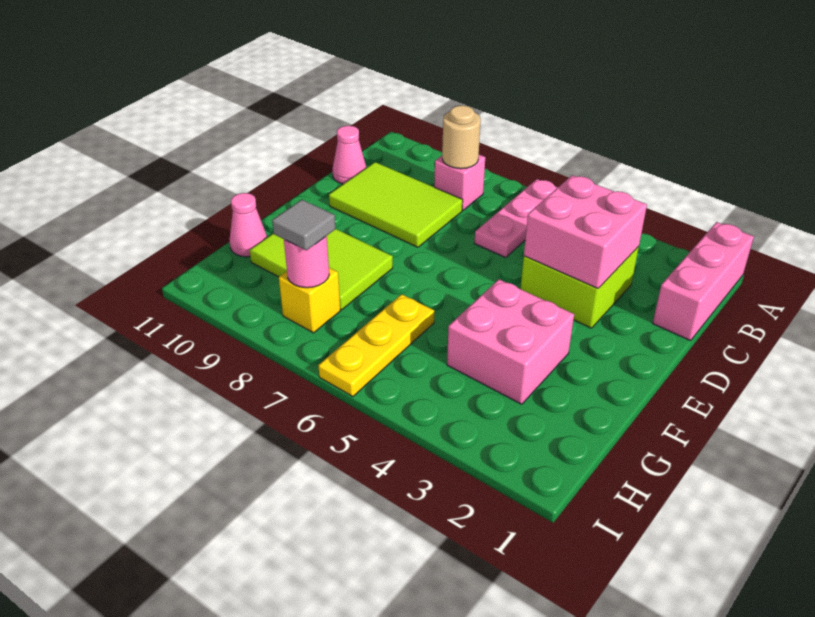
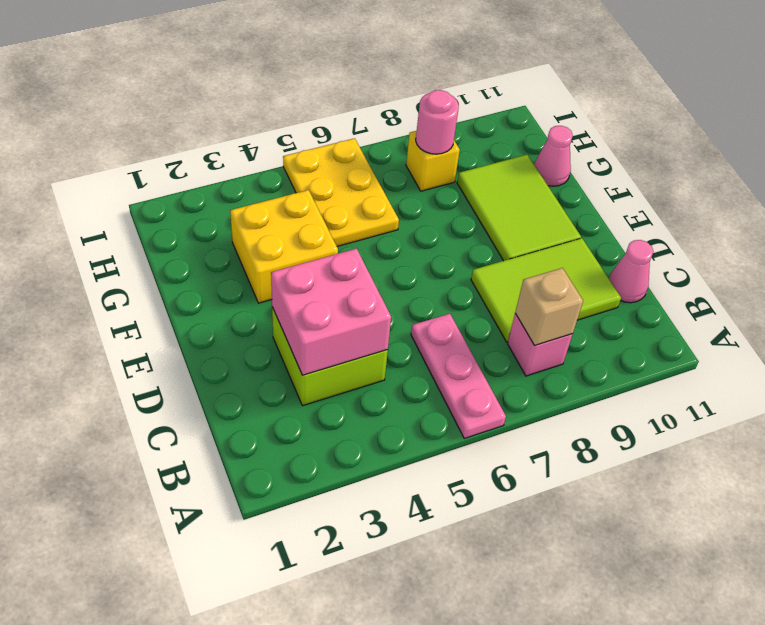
pink brick A1:C1 level 1 -> none
tan round brick B8 level 2 -> tan brick B8 level 2
pink brick F3:G4 level 1 -> yellow brick F3:G4 level 1
lime tile F8:G10 level 1 -> lime tile E9:G10 level 1
yellow plate G6:I6 level 1 -> yellow plate G5:I6 level 1
grey tile H8 level 3 -> none

